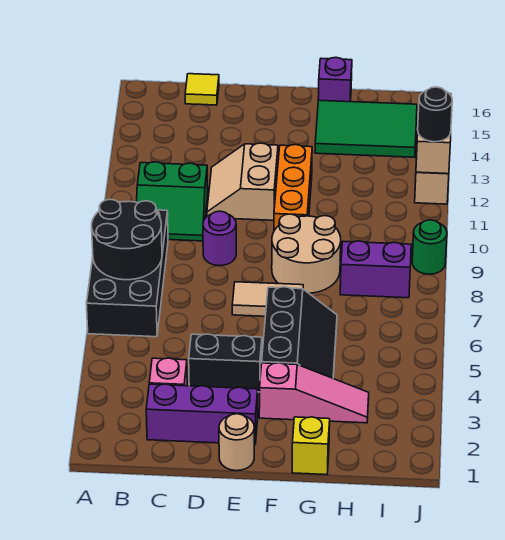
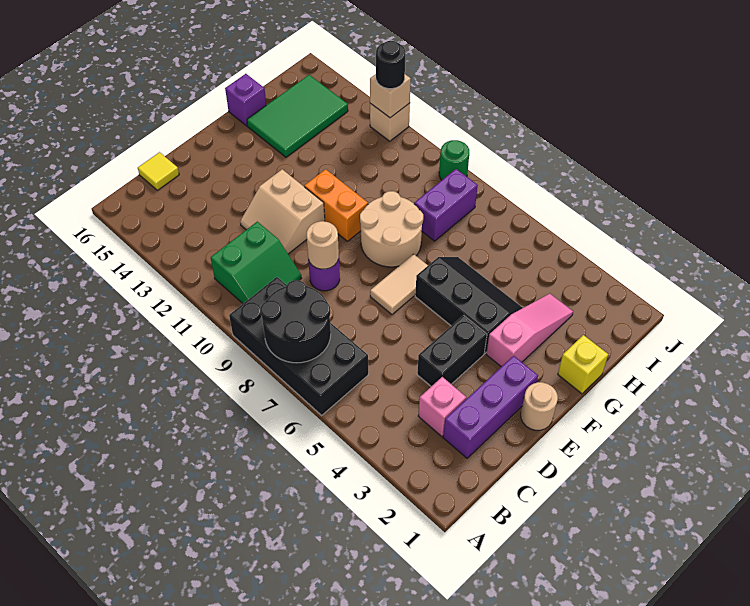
none -> tan round brick D9 level 2
orange brick F10:F12 level 1 -> orange brick F10:F11 level 1

